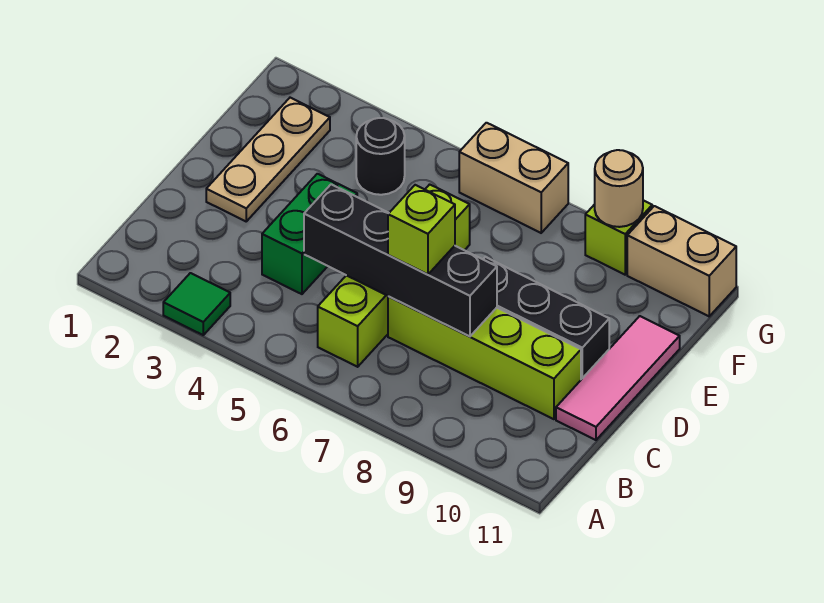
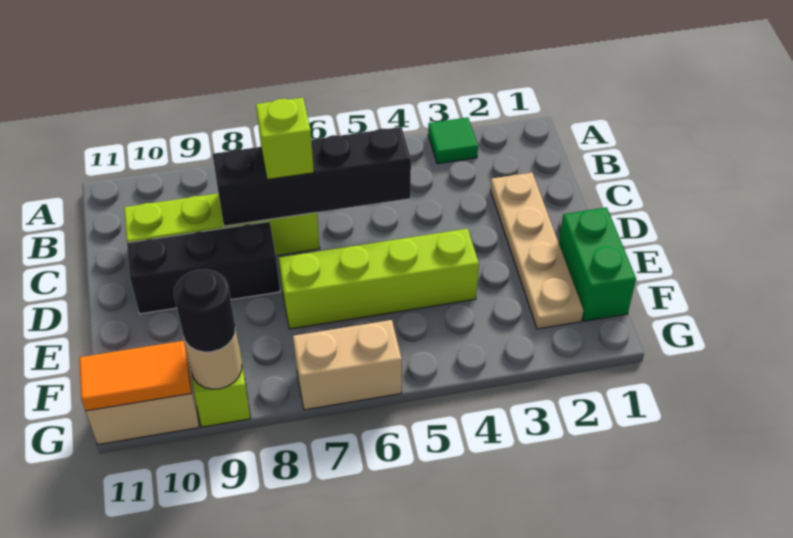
lime brick B6:E6 level 1 -> lime brick E4:E7 level 1
green brick C4:D4 level 1 -> green brick E1:F1 level 1
pink tile C11:E11 level 1 -> none
tan plate D2:F2 level 1 -> tan plate C2:F2 level 1
black round brick F4 level 1 -> black round brick G9 level 3
none -> orange tile G10:G11 level 2

